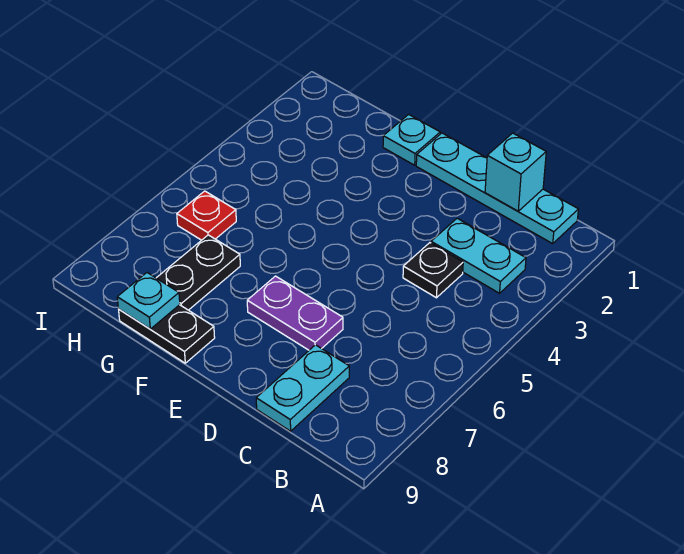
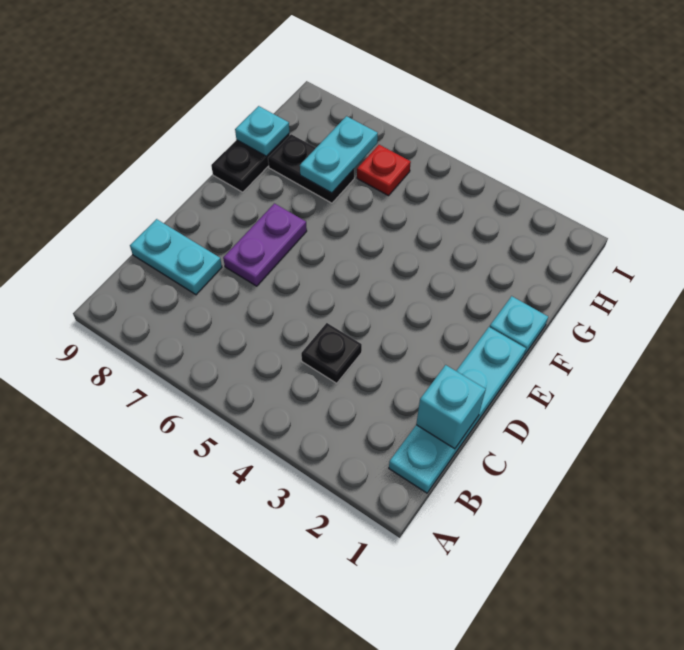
cyan plate B3:C3 level 1 -> cyan plate G7:H7 level 2

